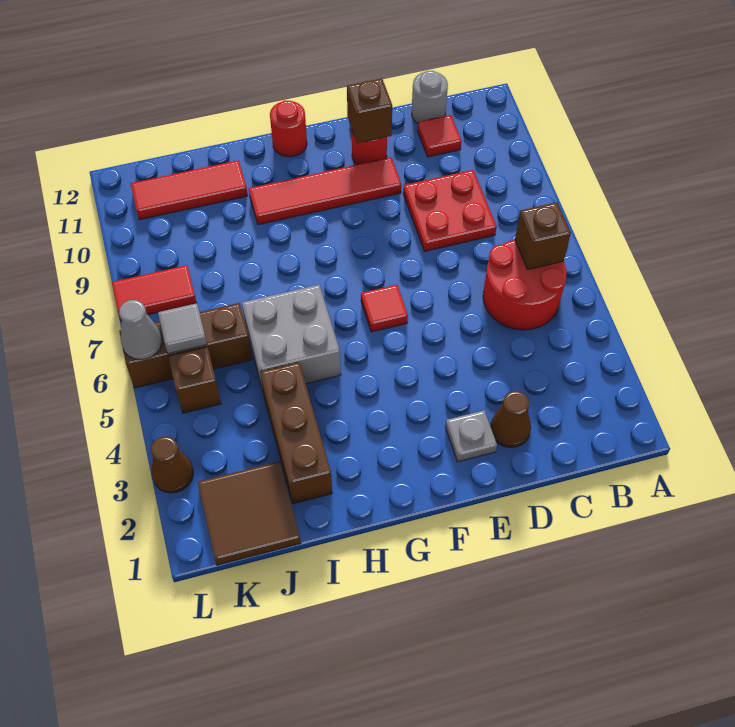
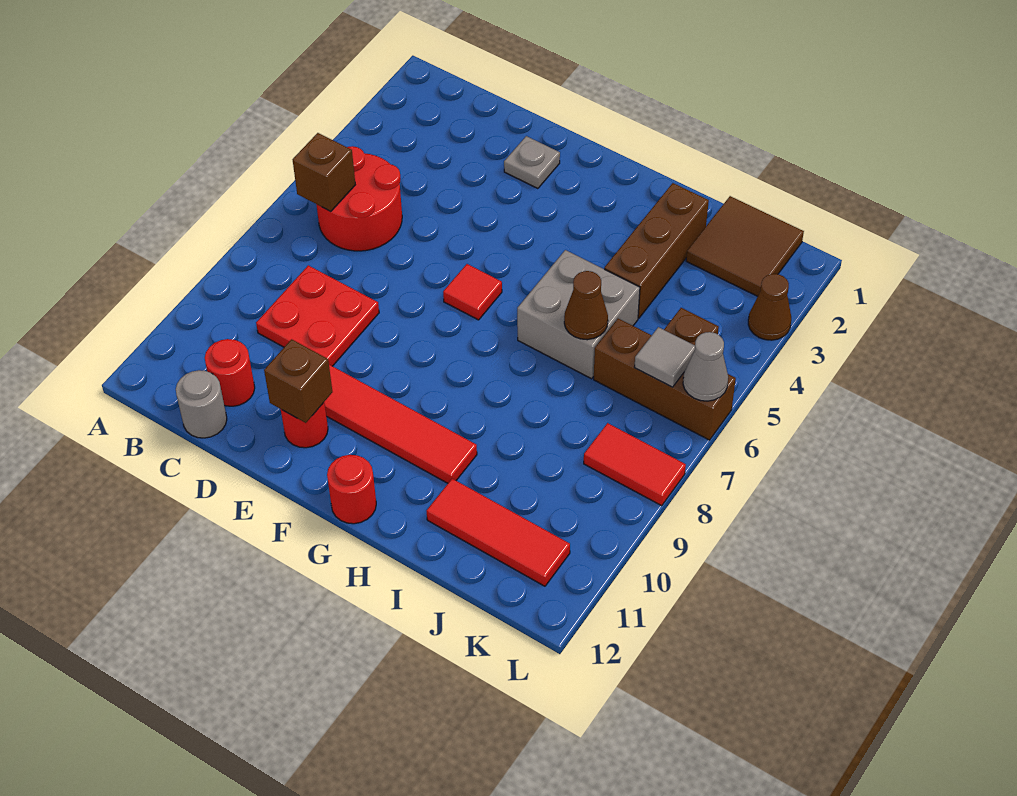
red tile C11 level 1 -> red round brick C11 level 1
brown cone D2 level 1 -> brown cone I6 level 2

